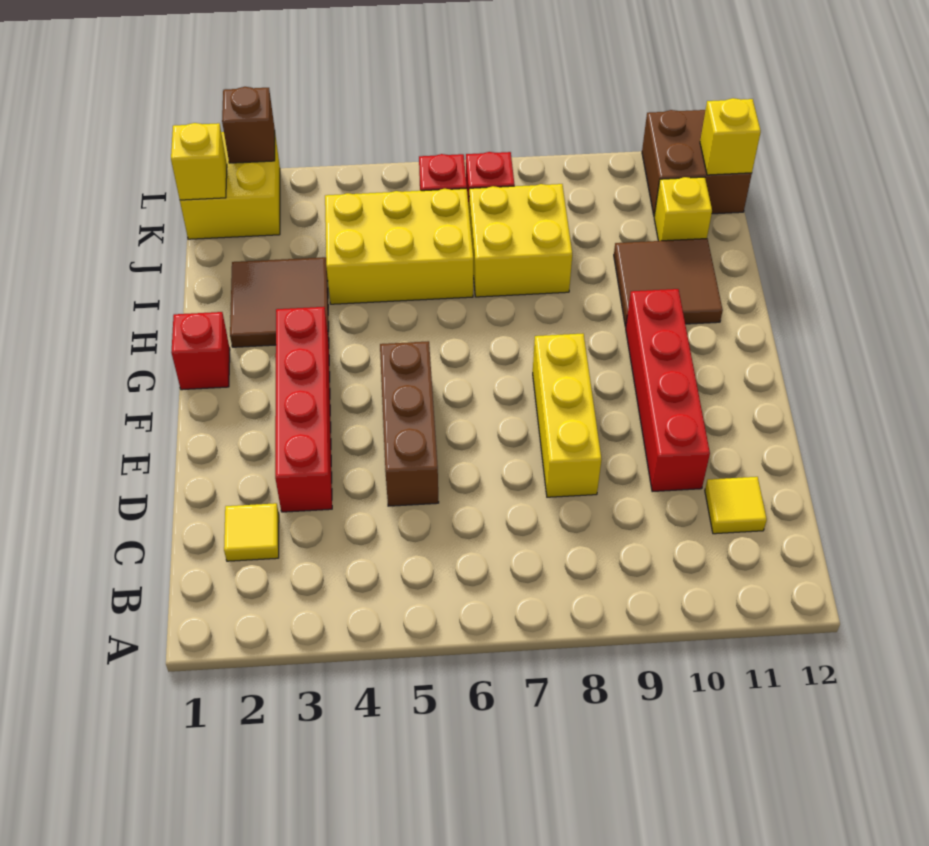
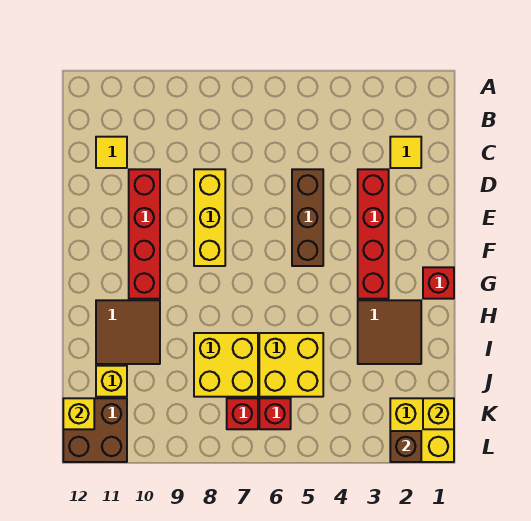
yellow brick I4:J6 level 1 -> yellow brick I5:J6 level 1

